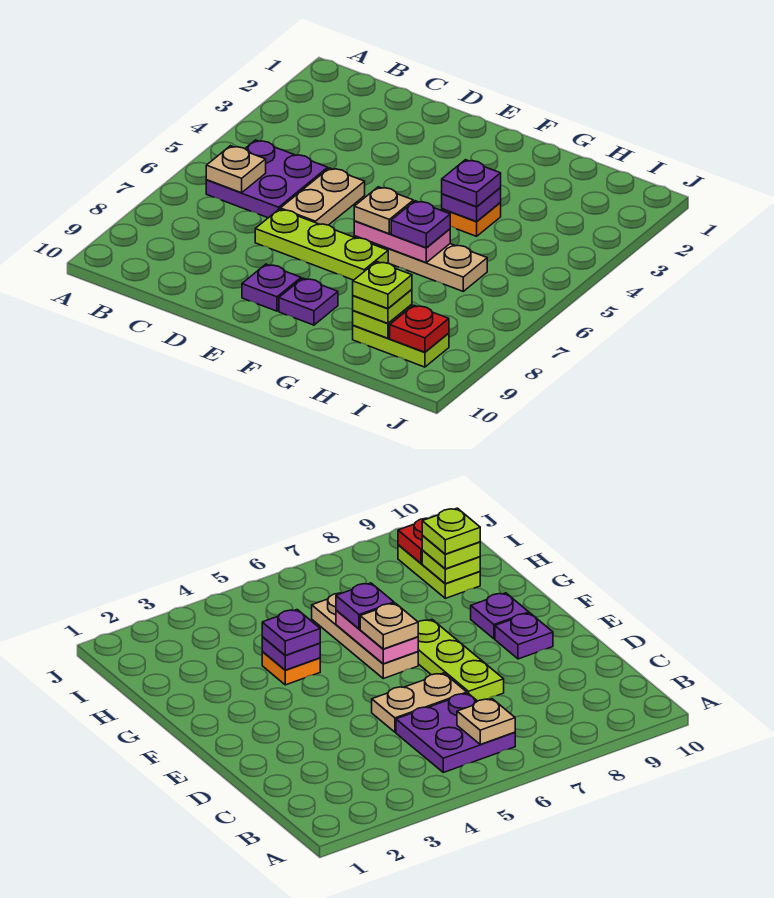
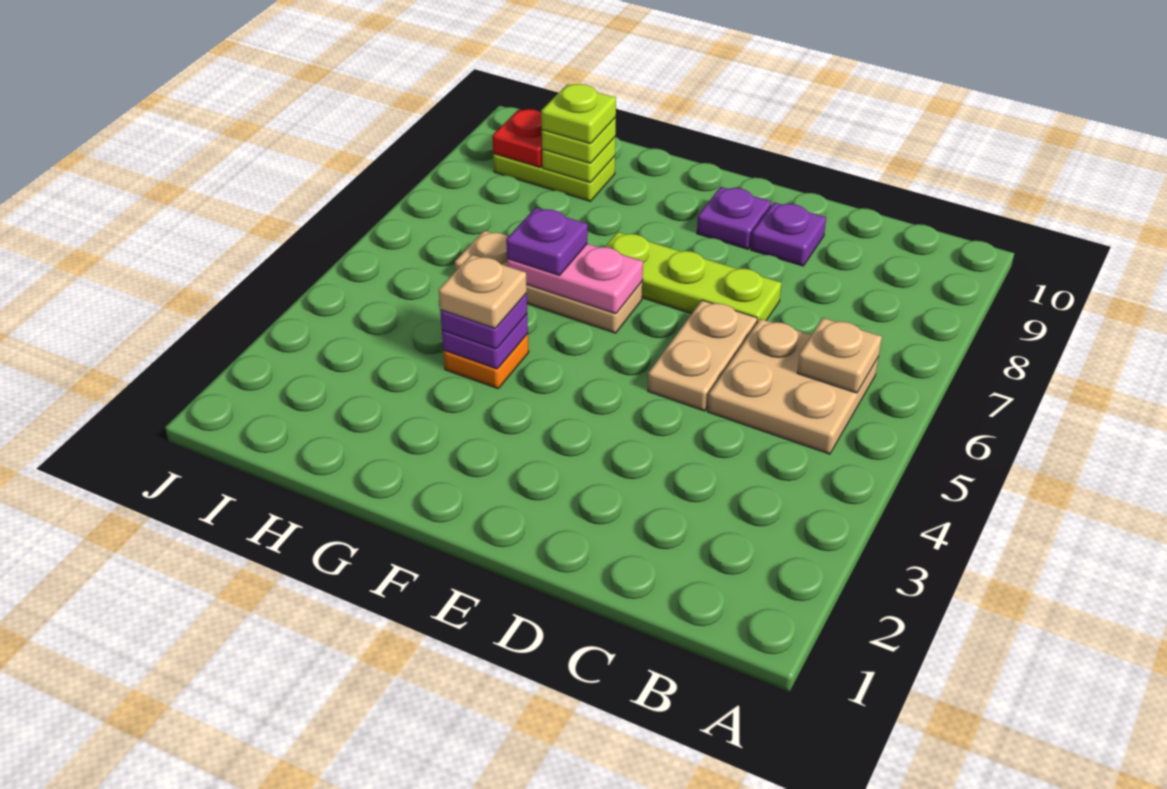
purple plate B5:C6 level 1 -> tan plate B5:C6 level 1
tan plate F6 level 3 -> tan plate G4 level 4
purple plate F9 level 1 -> purple plate D9 level 1

